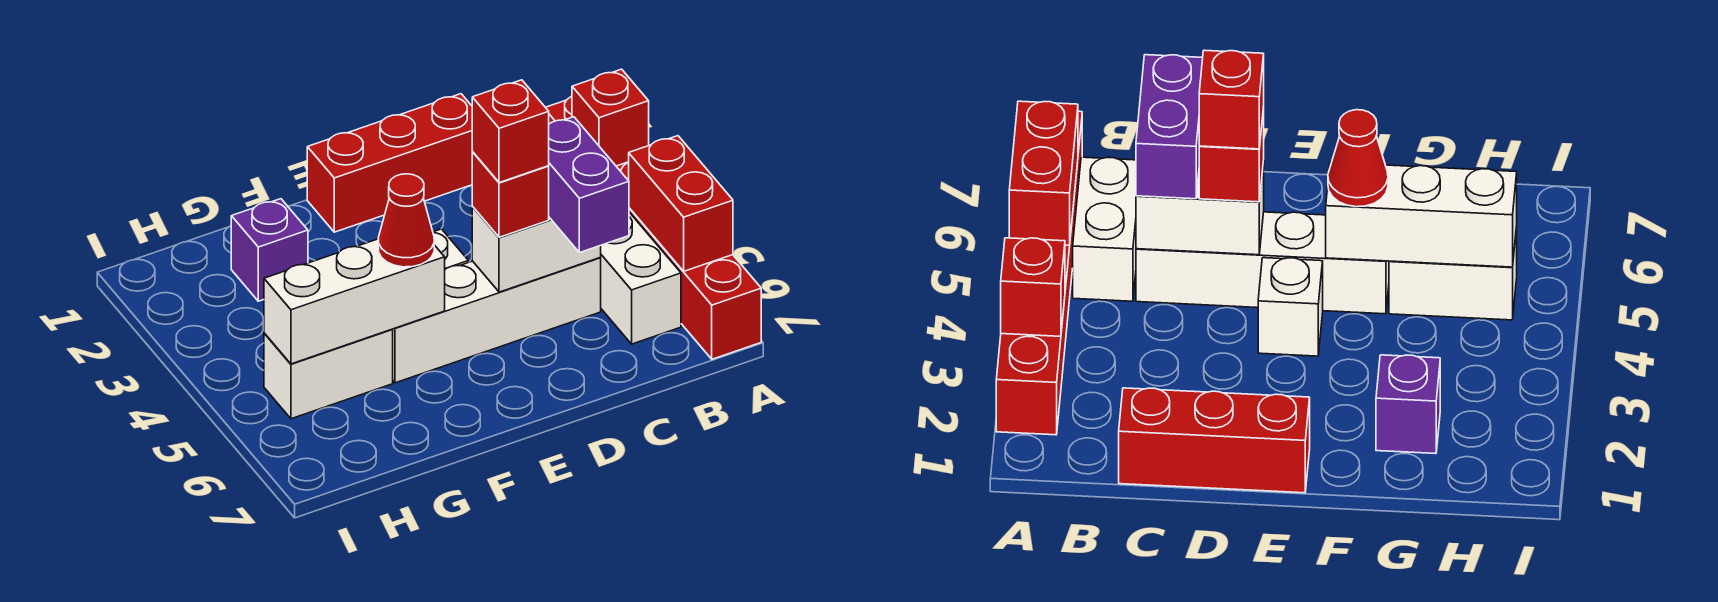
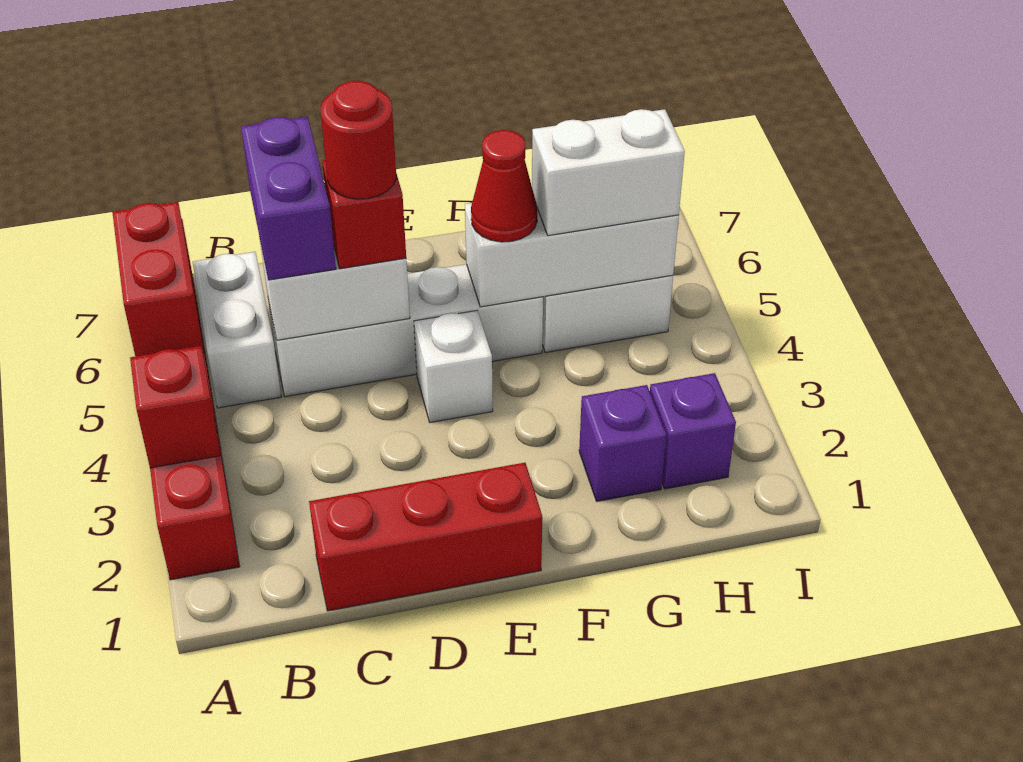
red brick D5 level 4 -> red round brick D5 level 4
none -> white brick G5:H5 level 3
none -> purple brick H2 level 1

